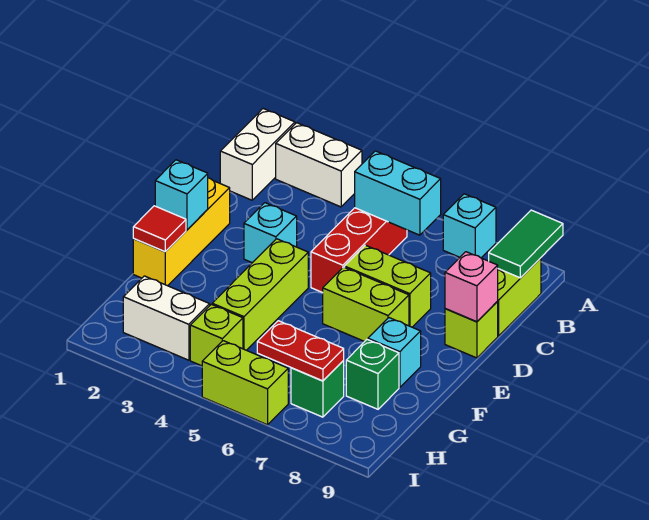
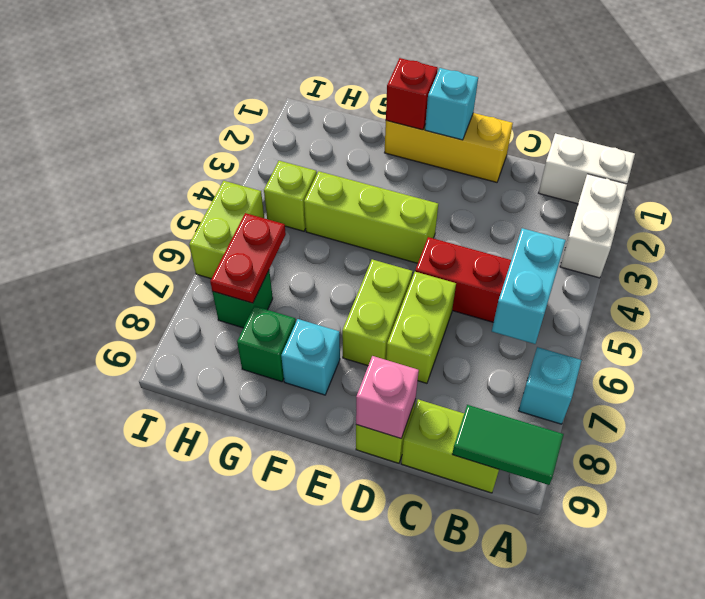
cyan brick D3 level 1 -> none
red tile F1 level 2 -> red brick F1 level 2
white brick H2:H3 level 1 -> none

